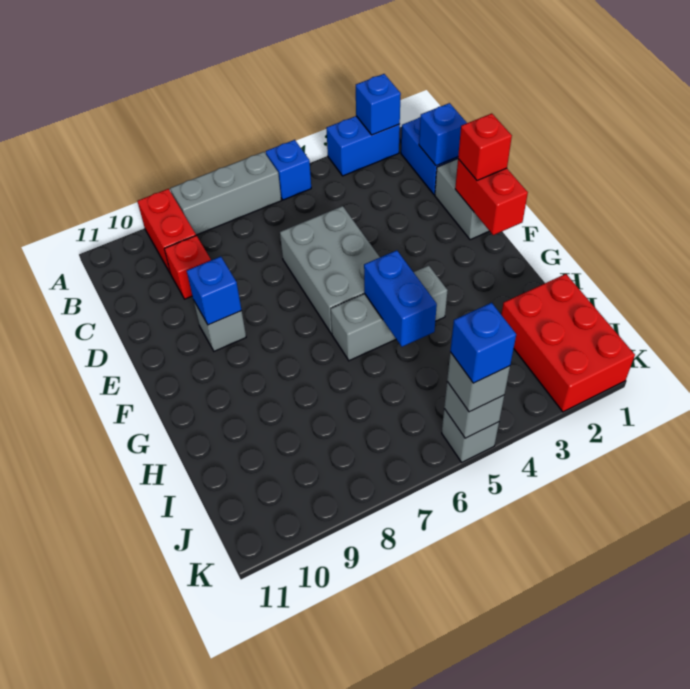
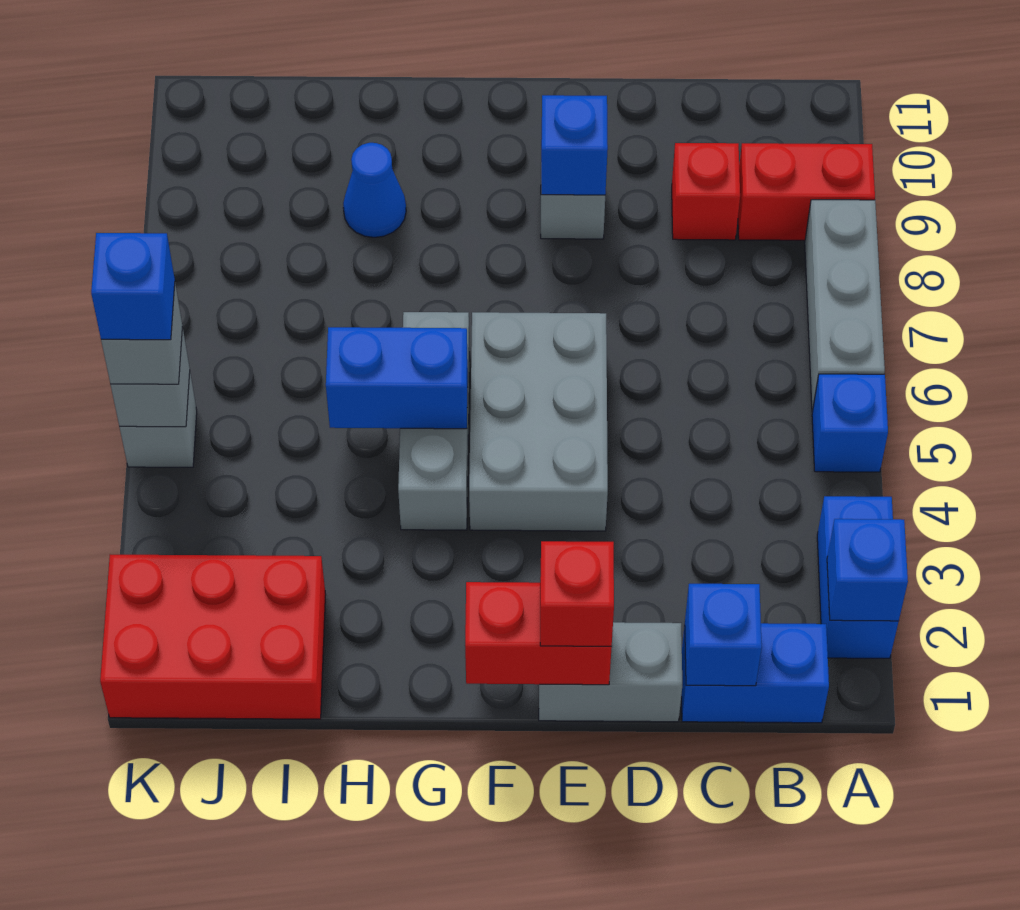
grey brick D5:F6 level 1 -> grey brick E4:F6 level 1
none -> blue cone H9 level 1

